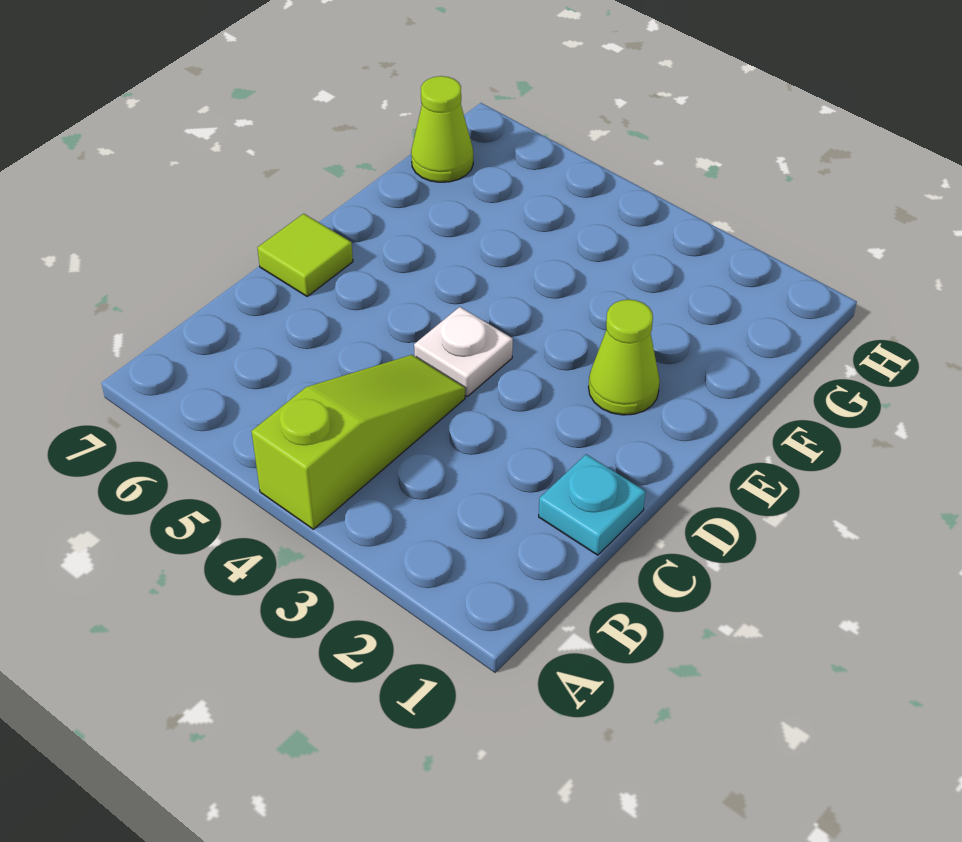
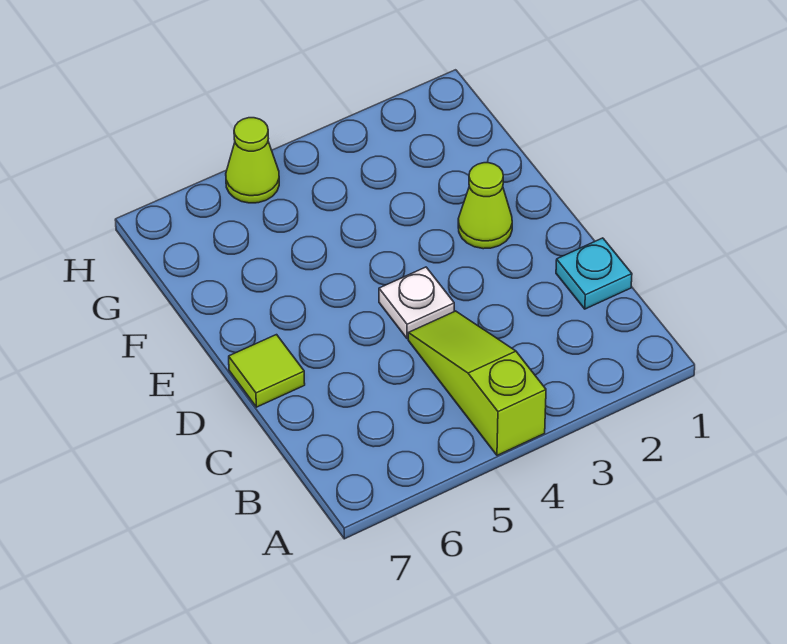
lime cone G7 level 1 -> lime cone H5 level 1

